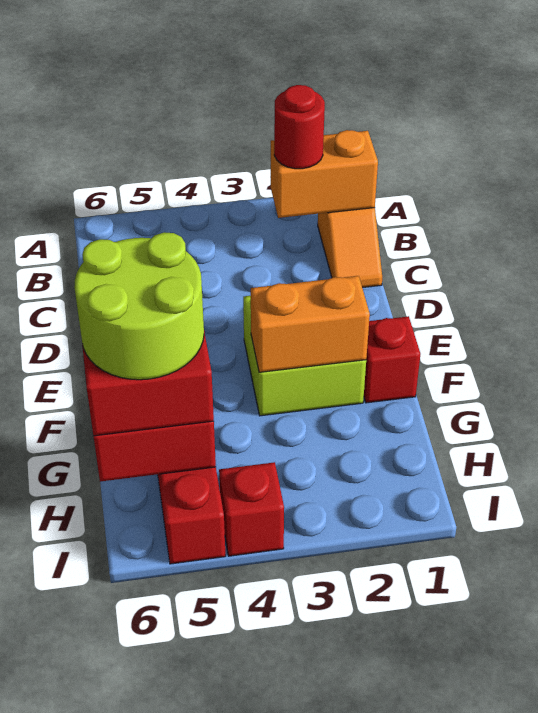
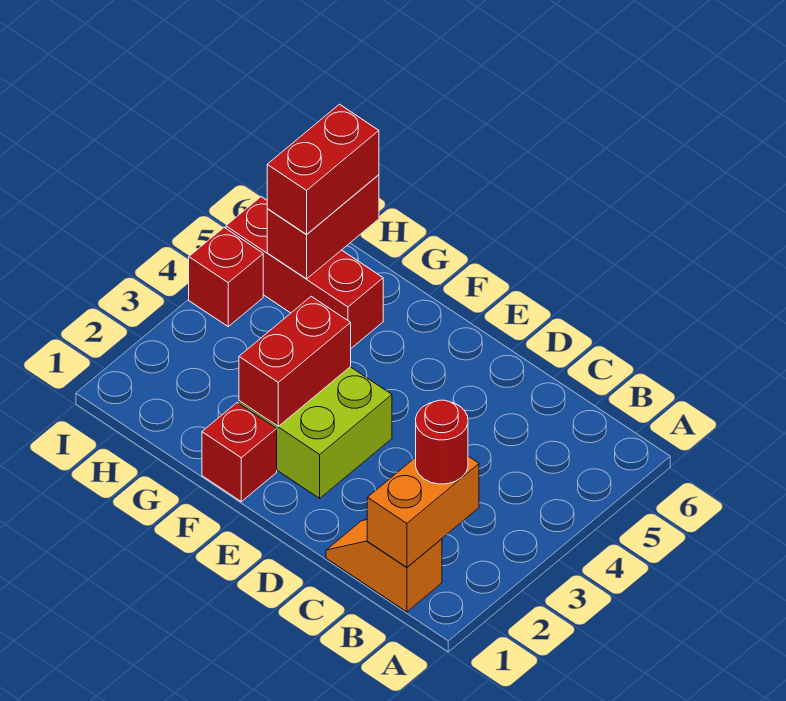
orange brick F2:F3 level 2 -> red brick F2:F3 level 2
lime round brick G5:H6 level 4 -> none

